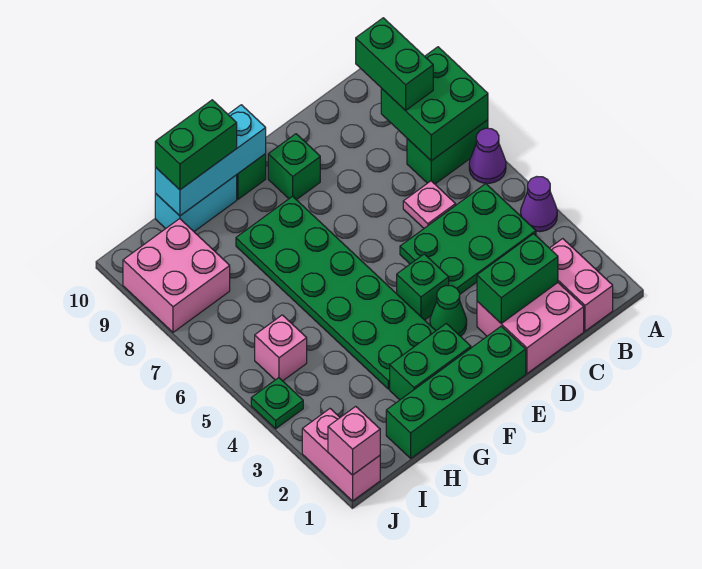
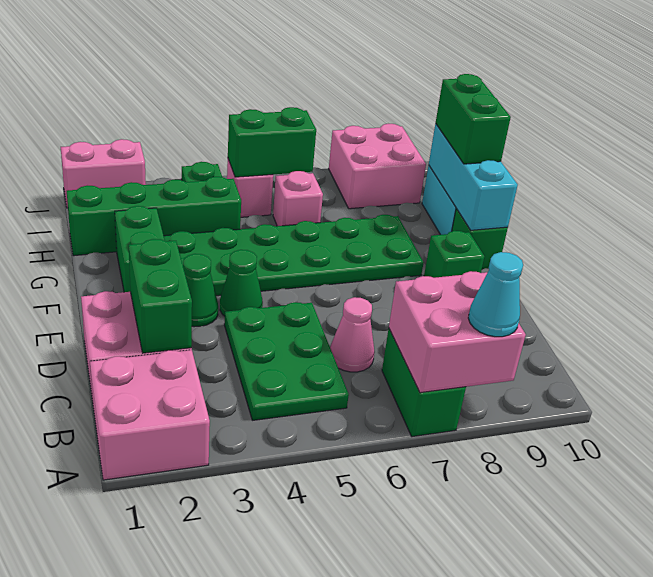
purple cone A4 level 1 -> none
purple cone A6 level 1 -> none
green brick A7:B8 level 2 -> pink brick A7:B8 level 2
none -> cyan cone A8 level 3
pink brick B1:B2 level 1 -> pink brick A1:B2 level 1
green brick B8:B9 level 3 -> green brick I5:I6 level 2
pink plate C6 level 1 -> pink cone C6 level 1
green brick E1:H1 level 1 -> green brick H1:H4 level 1
green brick E4 level 1 -> green cone E4 level 1
pink brick J1 level 2 -> pink brick H6 level 1

